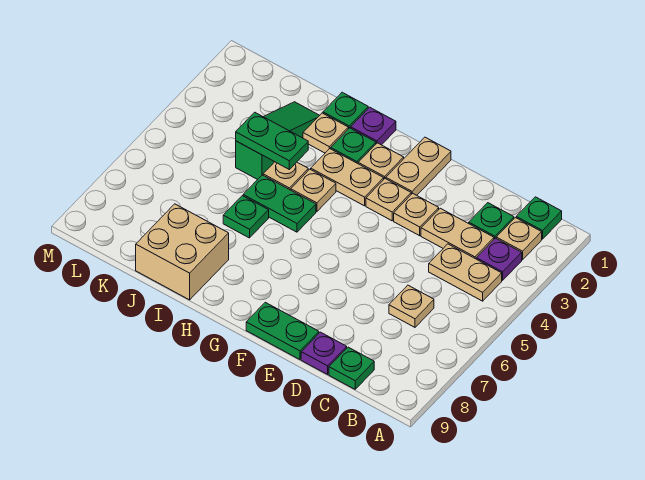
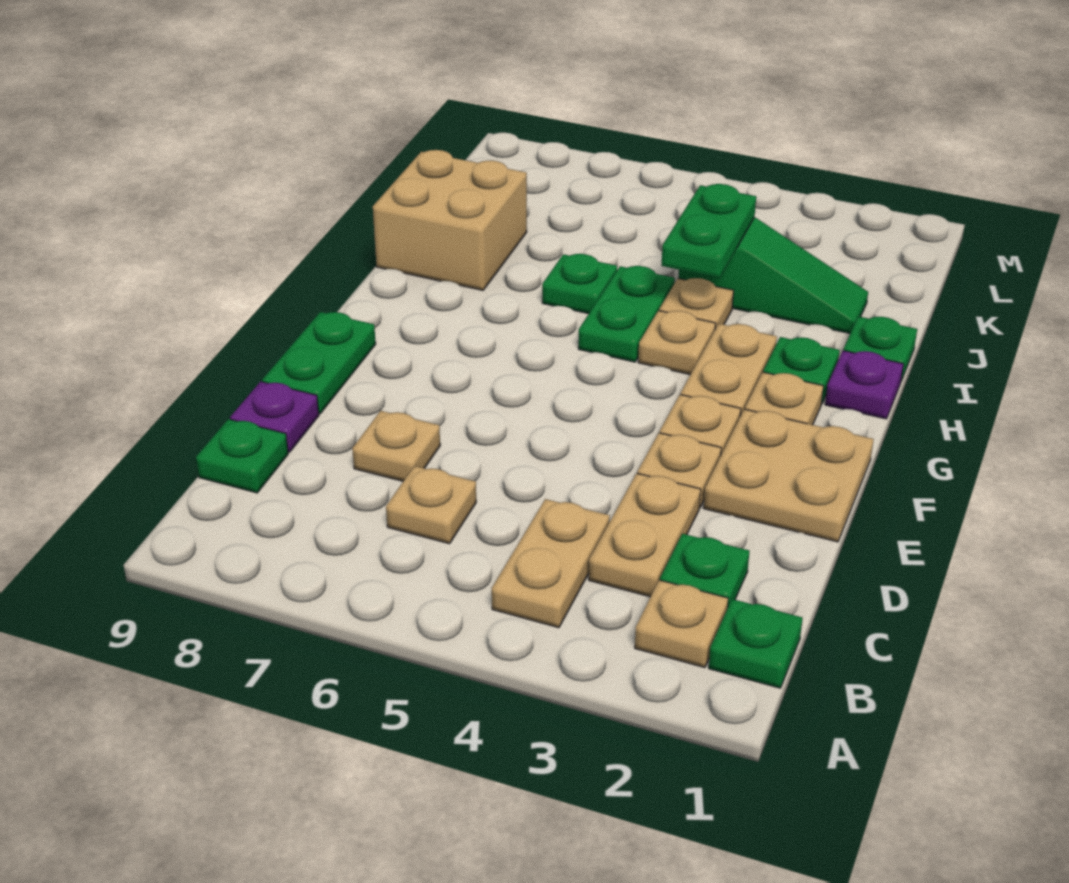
purple plate B3 level 1 -> none
tan plate F1:F2 level 1 -> tan plate E1:F2 level 1
tan plate I2 level 1 -> tan plate D7 level 1

